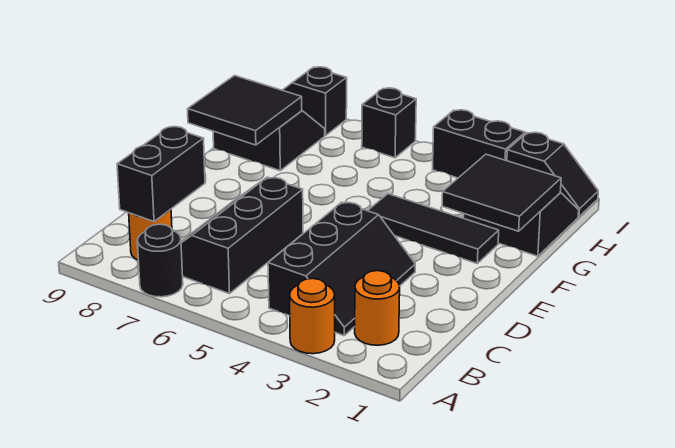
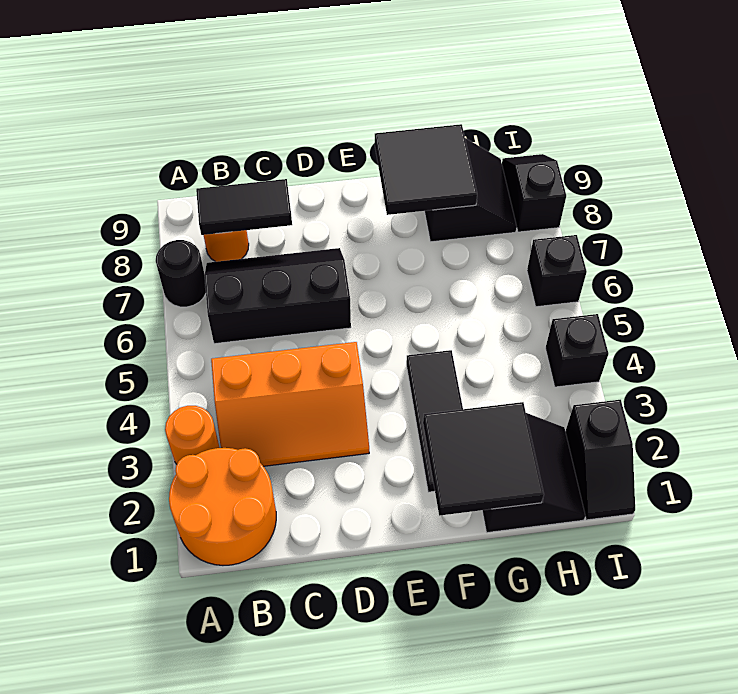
orange round brick B2 level 1 -> orange round brick A1:B2 level 1
black slope B3:D4 level 1 top 4 -> orange slope B3:D4 level 1 top 4
black brick B8:C8 level 2 -> black tile B8:C8 level 2
black brick I3:I4 level 1 -> black brick I4 level 1

